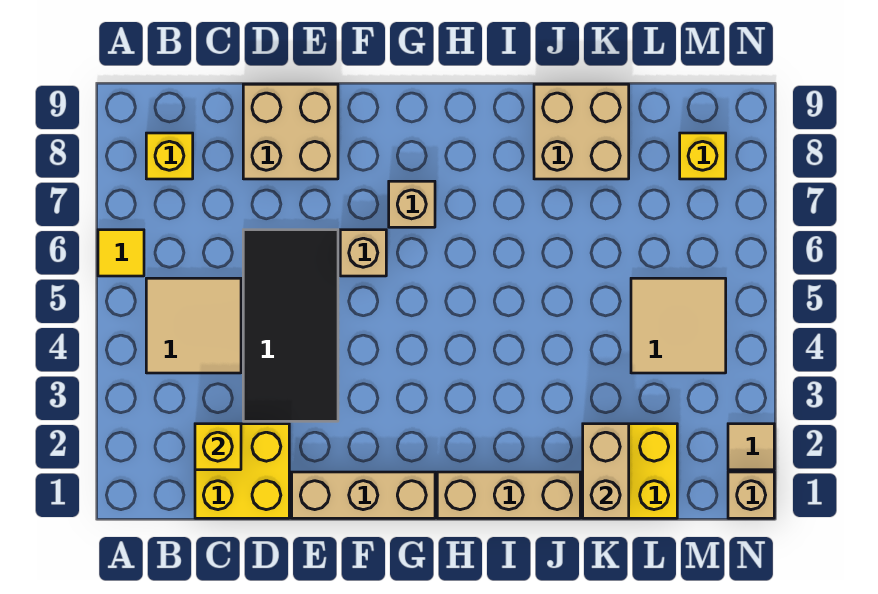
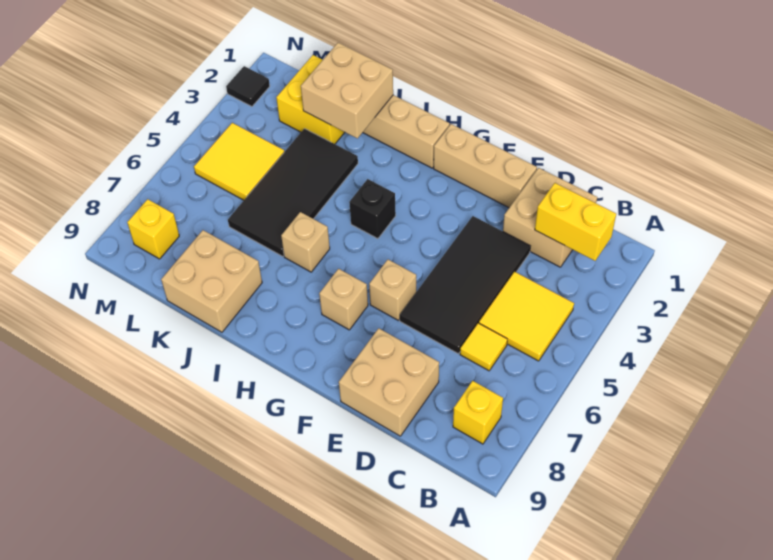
yellow tile A6 level 1 -> yellow tile C6 level 1
tan tile B4:C5 level 1 -> yellow tile B4:C5 level 1
yellow brick C1:D2 level 1 -> tan brick C1:D2 level 1
yellow brick C2 level 2 -> yellow brick B2:C2 level 2
none -> black brick H4 level 1
none -> black tile J3:K6 level 1
tan brick K1:K2 level 2 -> tan brick J1:K2 level 2
tan tile L4:M5 level 1 -> yellow tile L4:M5 level 1
tan brick N1 level 1 -> tan brick I6 level 1
tan tile N2 level 1 -> black tile N2 level 1

